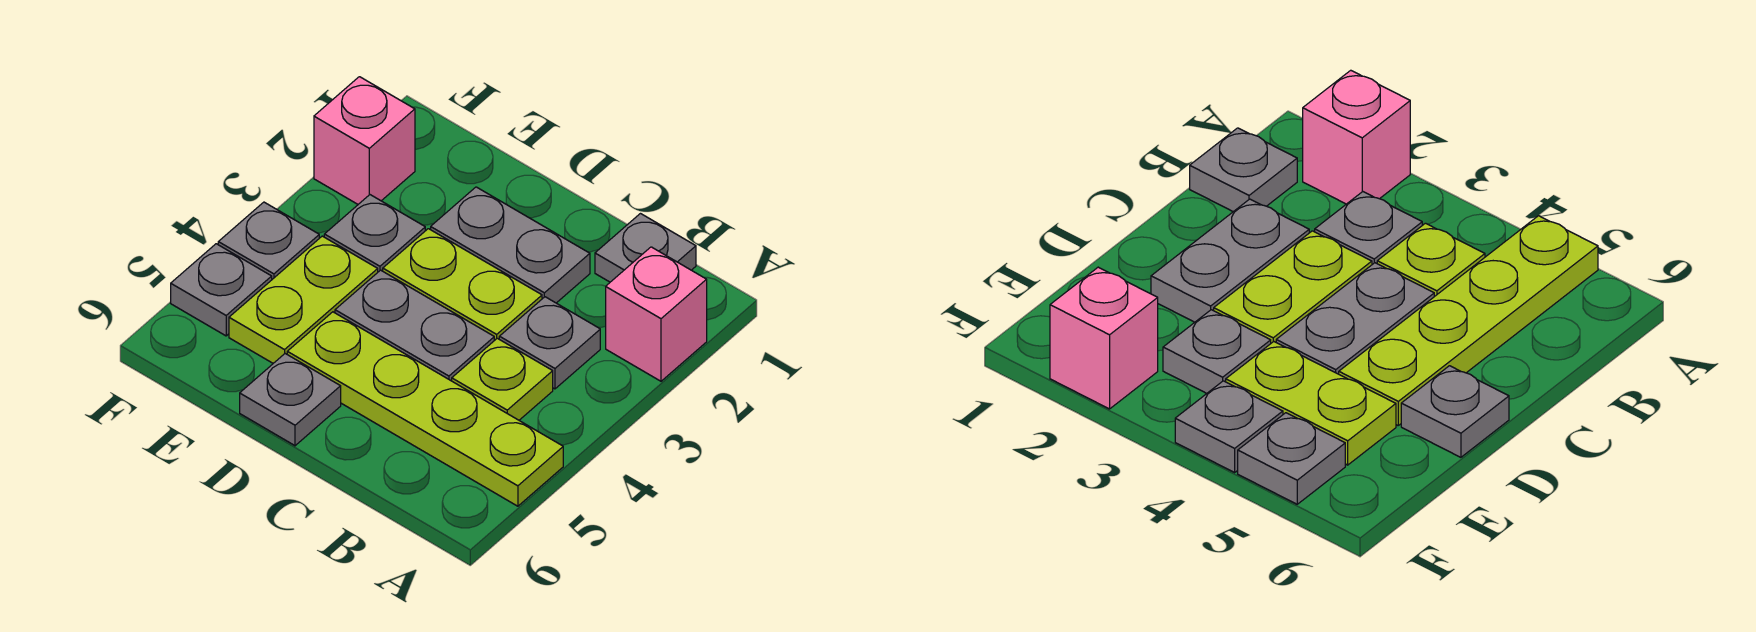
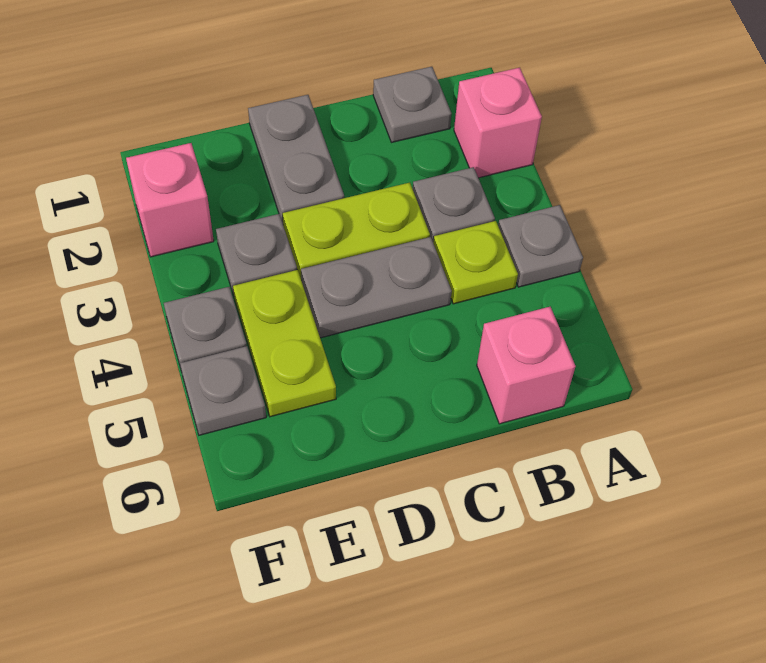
lime plate A5:D5 level 1 -> none
none -> pink brick B6 level 1
grey plate C2:D2 level 1 -> grey plate D1:D2 level 1
grey plate D6 level 1 -> grey plate A4 level 1

